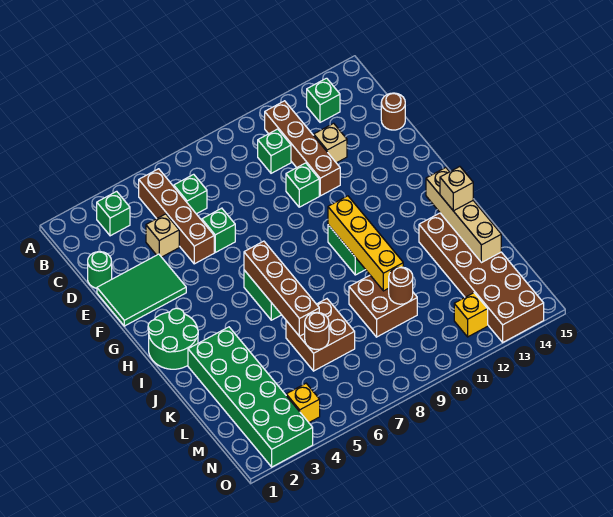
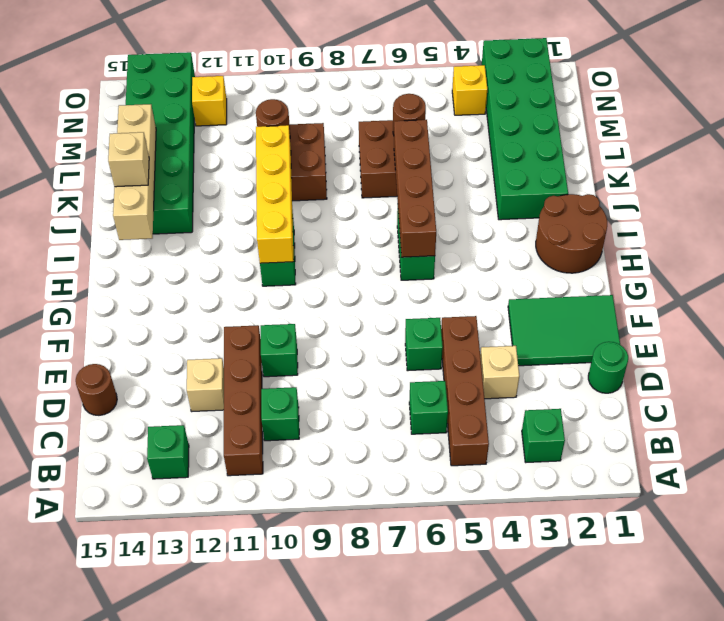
green round brick H1:I2 level 1 -> brown round brick H1:I2 level 1
brown brick J13:O14 level 1 -> green brick J13:O14 level 1

